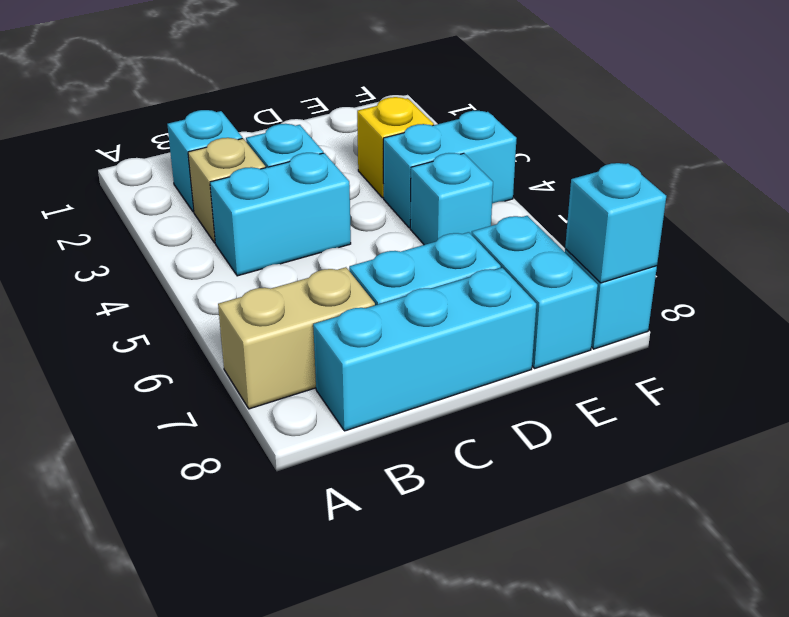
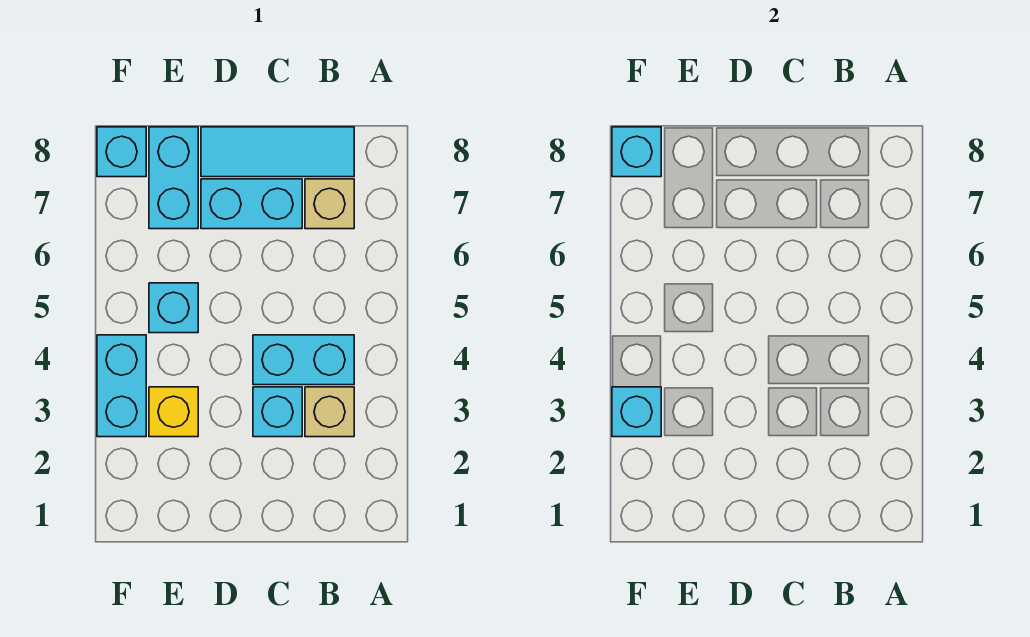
tan brick A7:B7 level 1 -> tan brick B7 level 1
cyan brick B2 level 1 -> cyan brick F3 level 2
cyan brick B8:D8 level 1 -> cyan tile B8:D8 level 1
cyan brick E4:F4 level 1 -> cyan brick F3:F4 level 1

